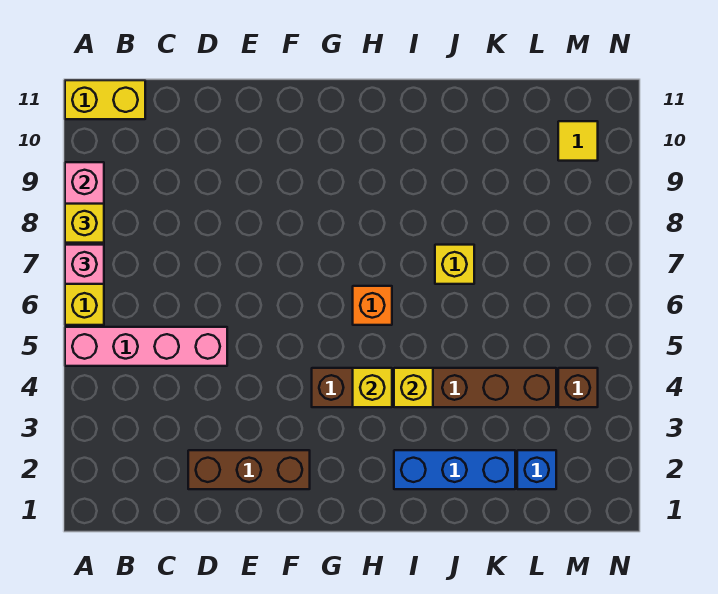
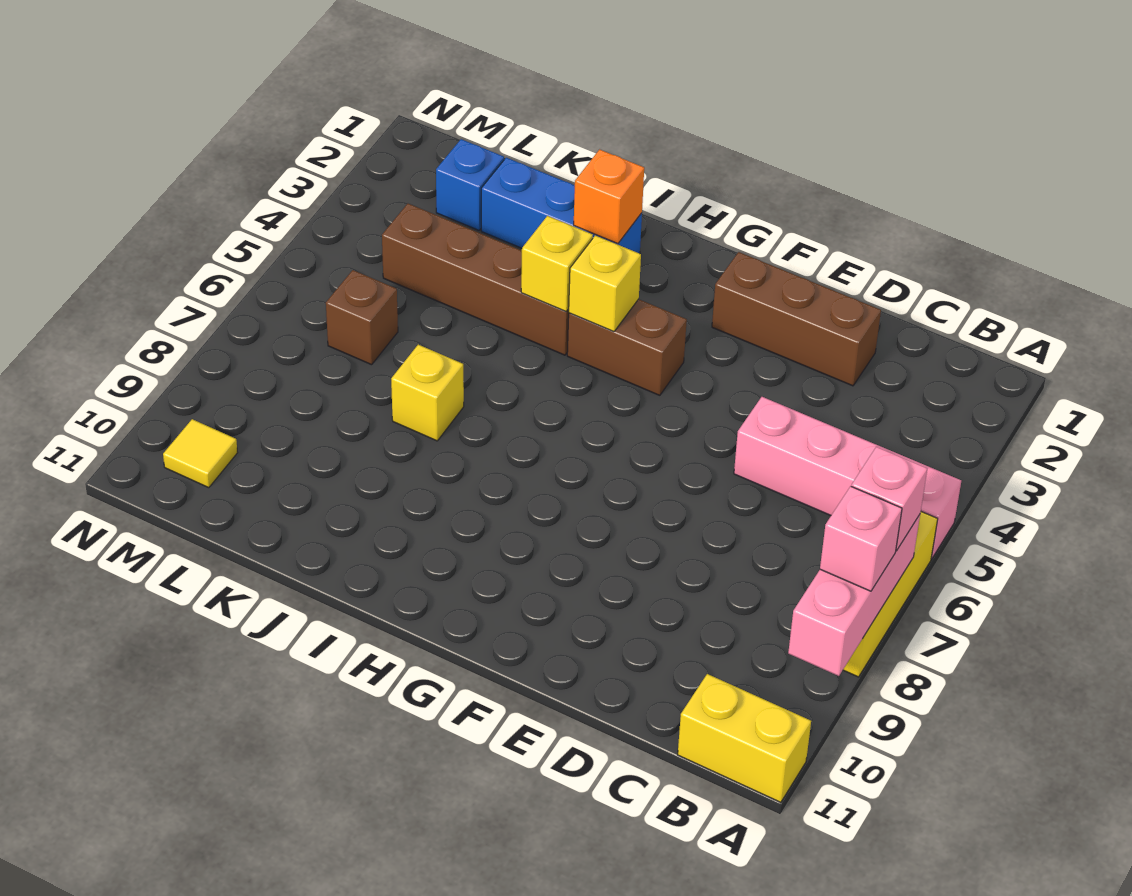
yellow brick A8 level 3 -> pink brick A8 level 3
orange brick H6 level 1 -> orange brick I2 level 2
brown brick M4 level 1 -> brown brick L6 level 1

